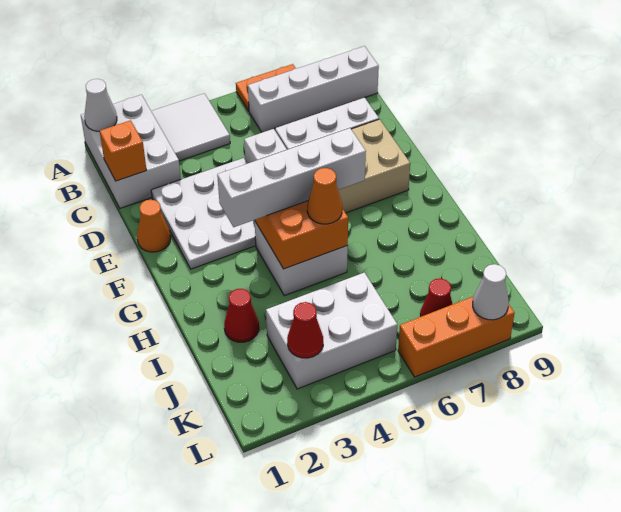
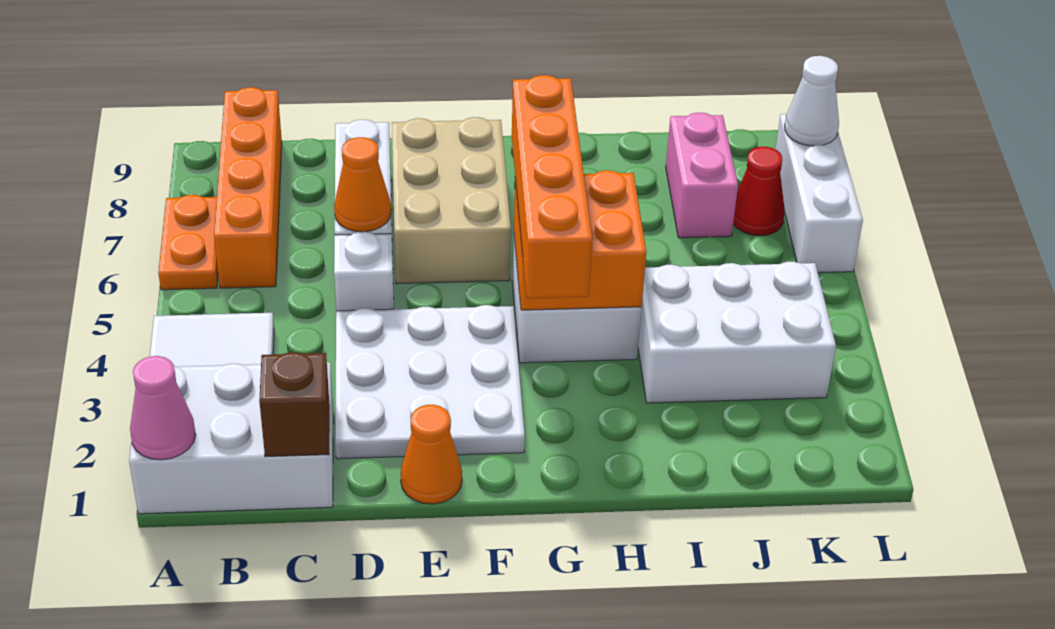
white cone A1 level 2 -> pink cone A1 level 2
white brick B6:B9 level 1 -> orange brick B6:B9 level 1
orange brick C1 level 2 -> brown brick C1 level 2
white brick G3:G6 level 3 -> orange brick G3:G6 level 3
orange cone H5 level 3 -> orange cone D6 level 2
red cone I2 level 1 -> none
white brick J3:K5 level 1 -> white brick I3:K4 level 1
none -> pink brick J7:J8 level 1
red cone K3 level 2 -> none
orange brick L6:L8 level 1 -> white brick L6:L8 level 1

